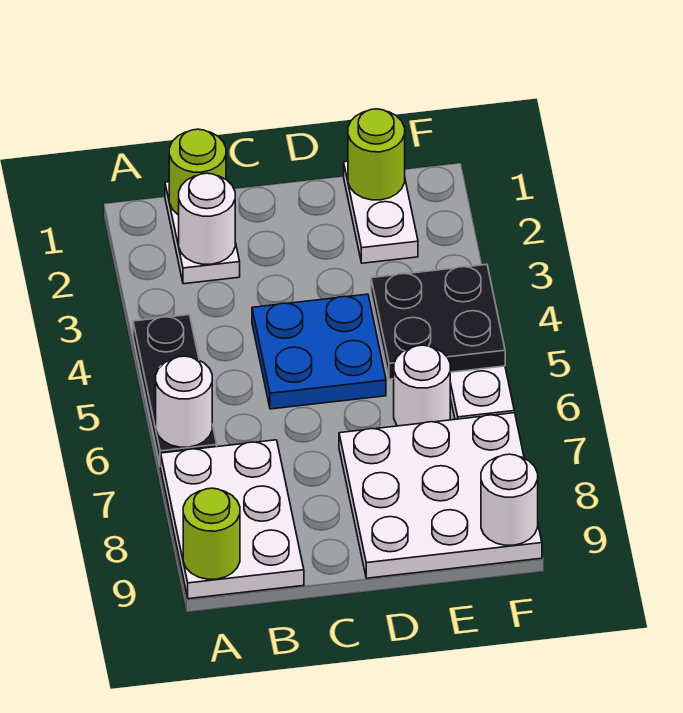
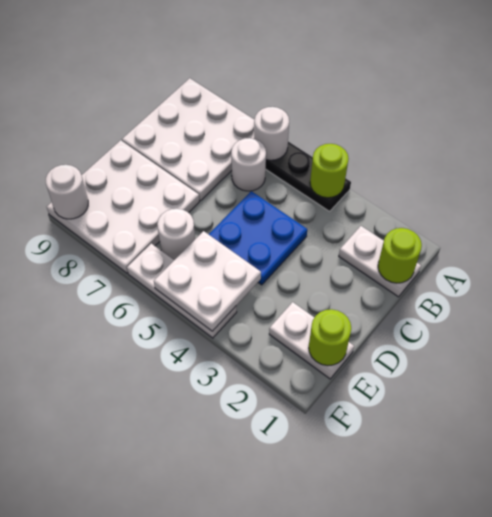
white plate A7:B9 level 1 -> white plate A7:C9 level 1
lime round brick A9 level 2 -> lime round brick A4 level 2
white round brick B2 level 2 -> white round brick B6 level 1
black plate E4:F5 level 2 -> white plate E4:F5 level 2

